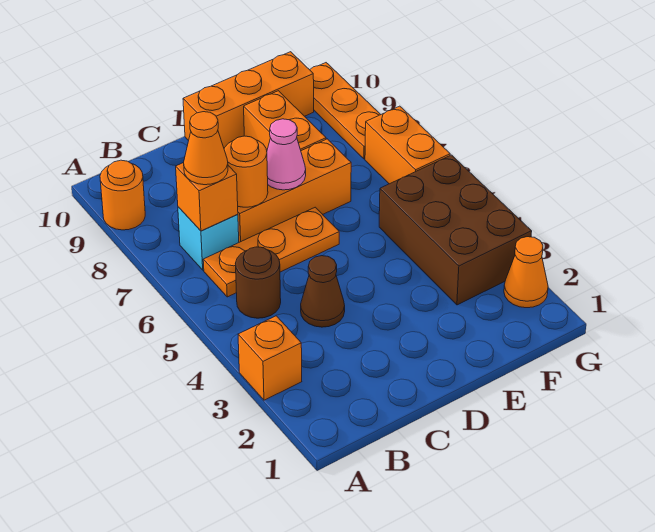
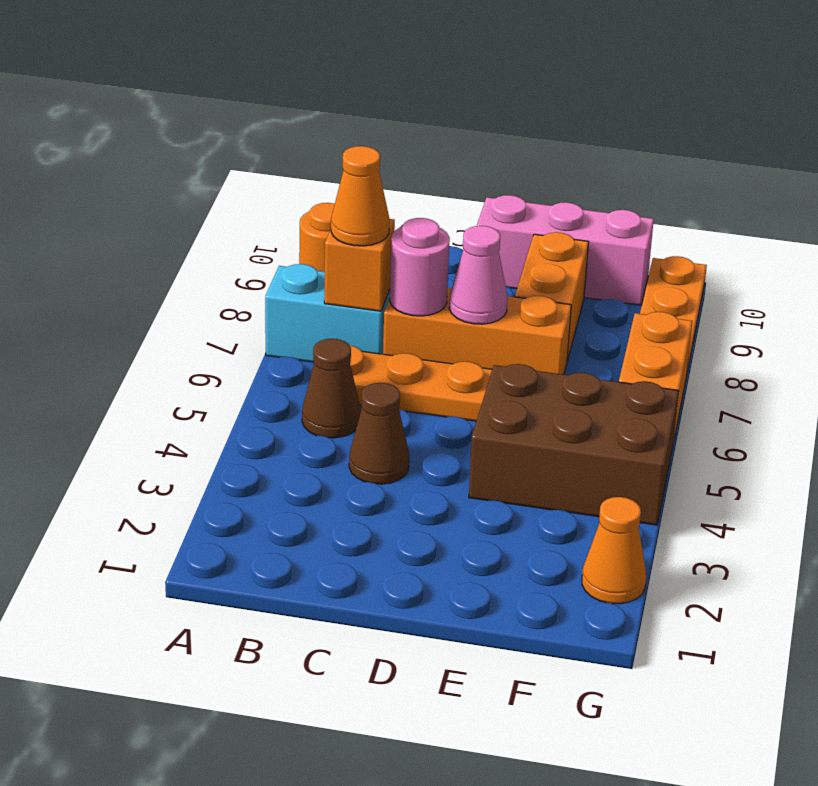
orange brick A3 level 1 -> none
brown round brick B5 level 1 -> brown cone B5 level 1
cyan brick B7 level 1 -> cyan brick A7:B7 level 1
orange round brick C7 level 2 -> pink round brick C7 level 2
orange brick D10:F10 level 1 -> pink brick D10:F10 level 1
brown brick F3:G5 level 1 -> brown brick E4:G5 level 1

